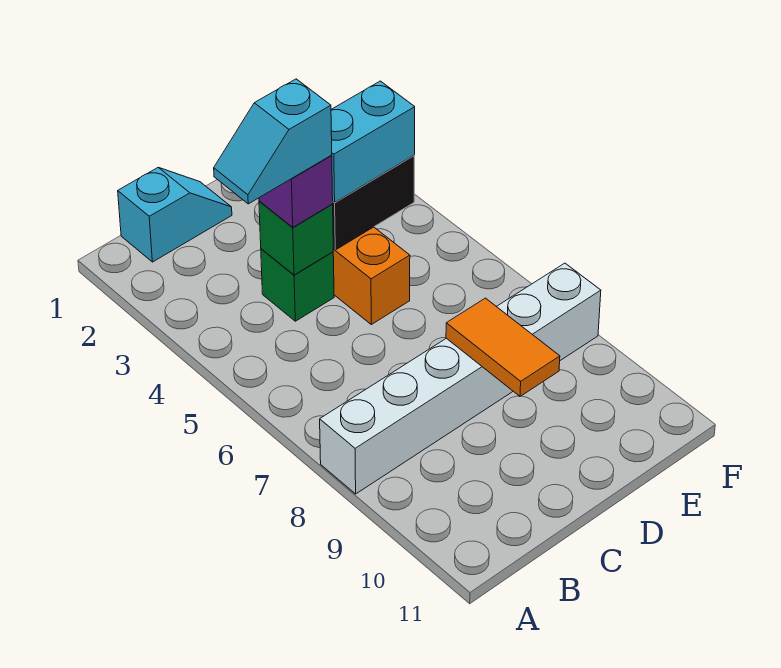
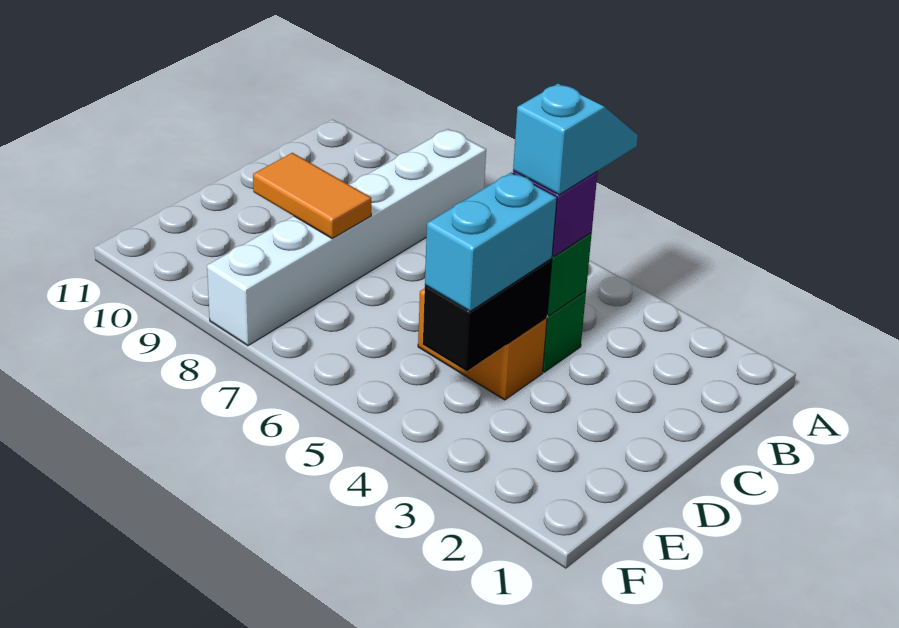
cyan slope B1:C1 level 1 top B -> none

